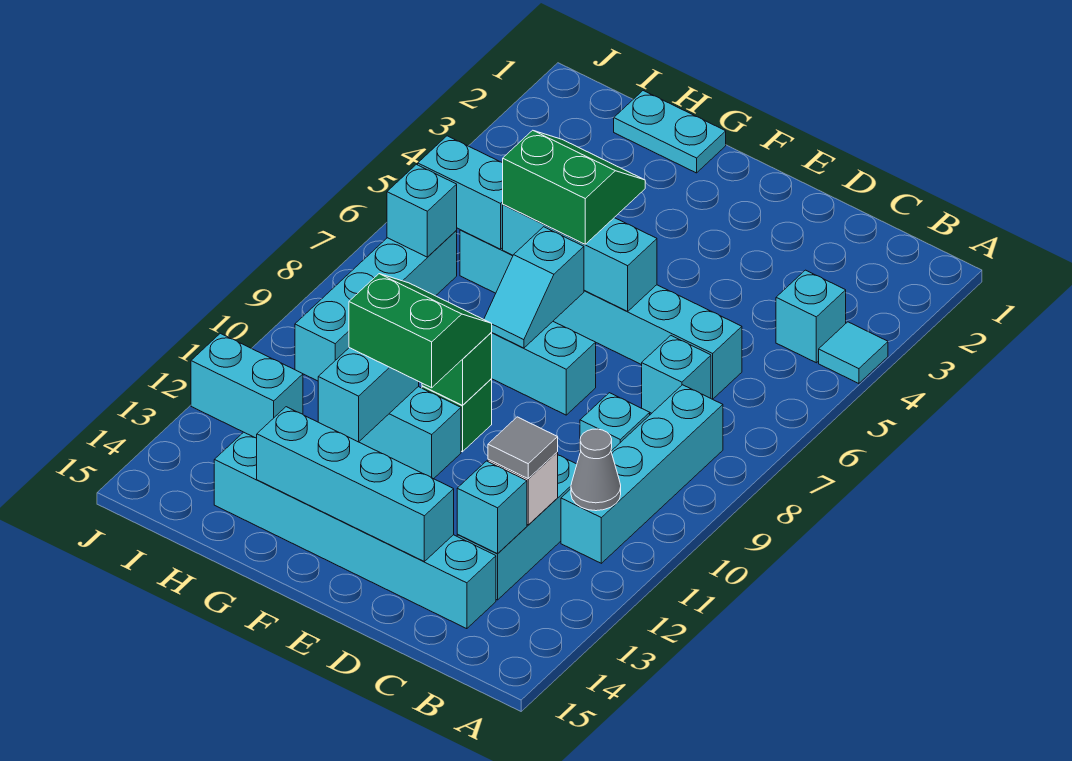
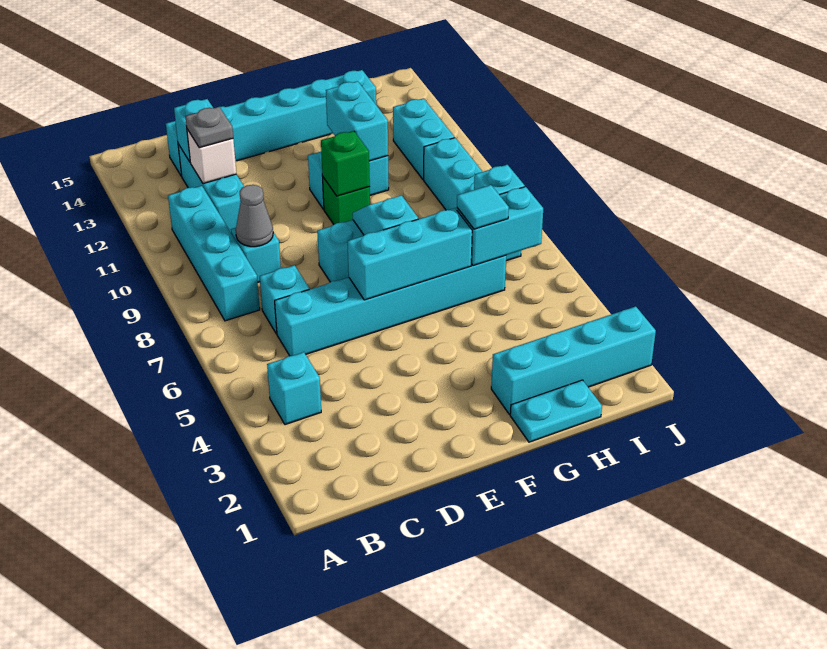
cyan tile A4 level 1 -> cyan tile H6 level 3
grey cone B11 level 2 -> grey cone C9 level 2
grey tile C12 level 3 -> grey plate C12 level 3
cyan brick D14:G14 level 2 -> cyan brick G2:J2 level 1
green slope F5:G6 level 3 top 6 -> none
green slope F10:G11 level 3 top 11 -> none
cyan brick I12:J12 level 1 -> cyan brick I11:I12 level 1

